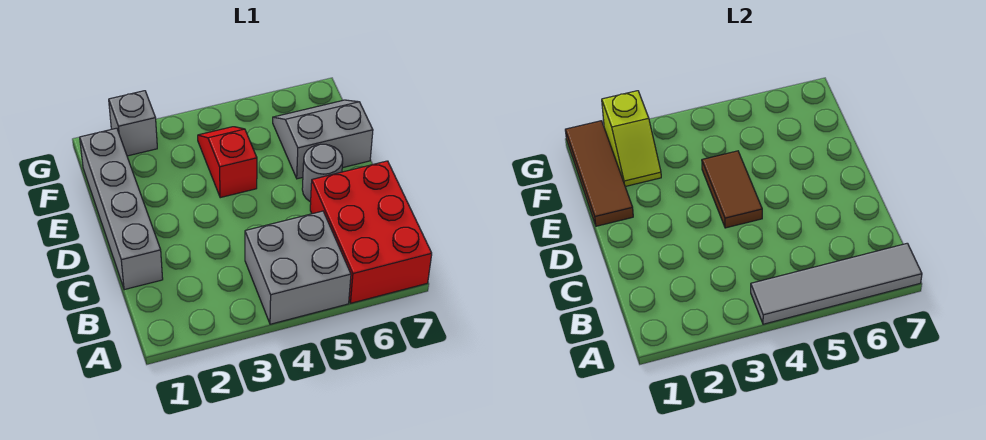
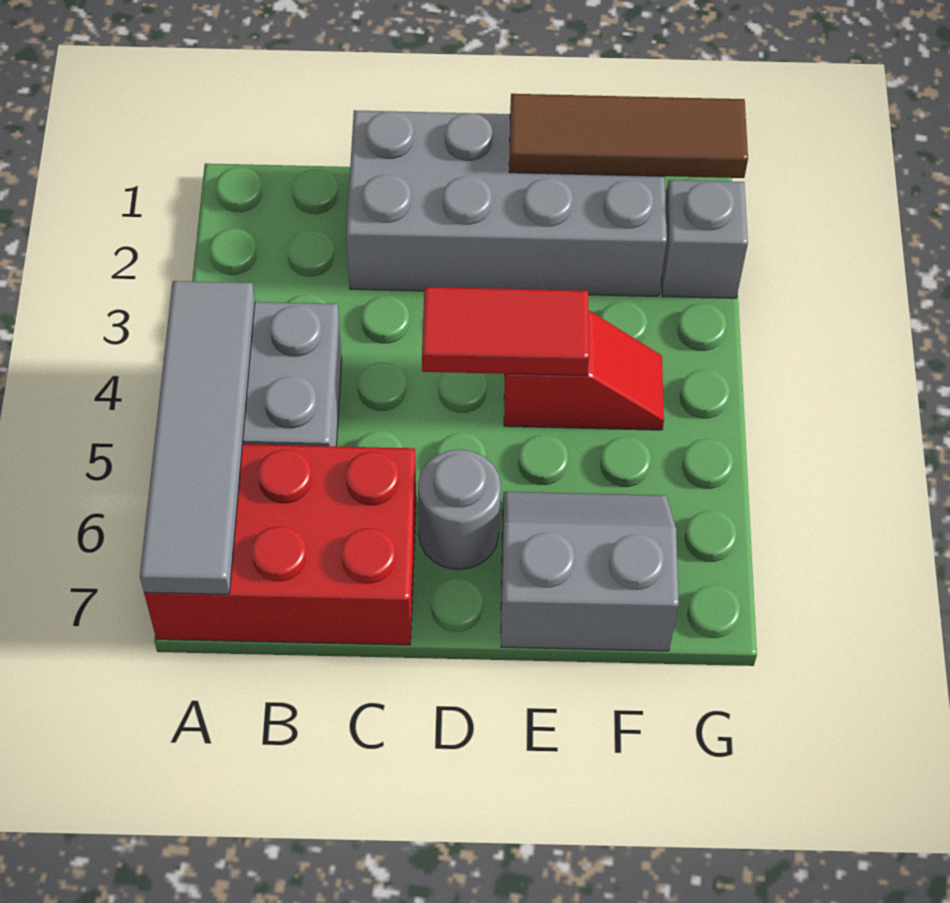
grey brick C1:F1 level 1 -> grey brick C1:F2 level 1
brown tile D4:E4 level 2 -> red tile D4:E4 level 2
grey slope E6:F7 level 1 top E -> grey slope E6:F7 level 1 top 7
lime slope F2:G2 level 2 top G -> none

